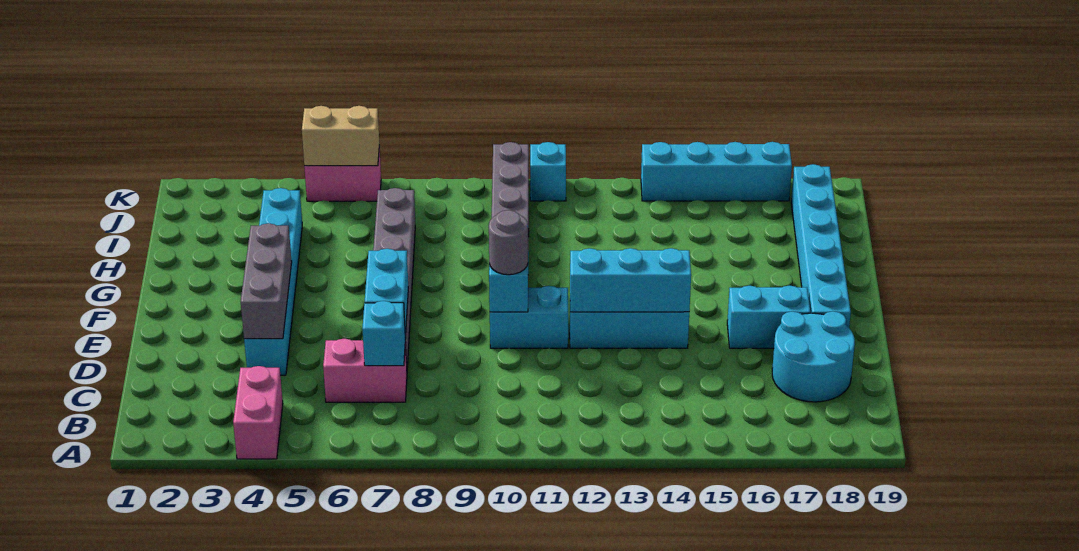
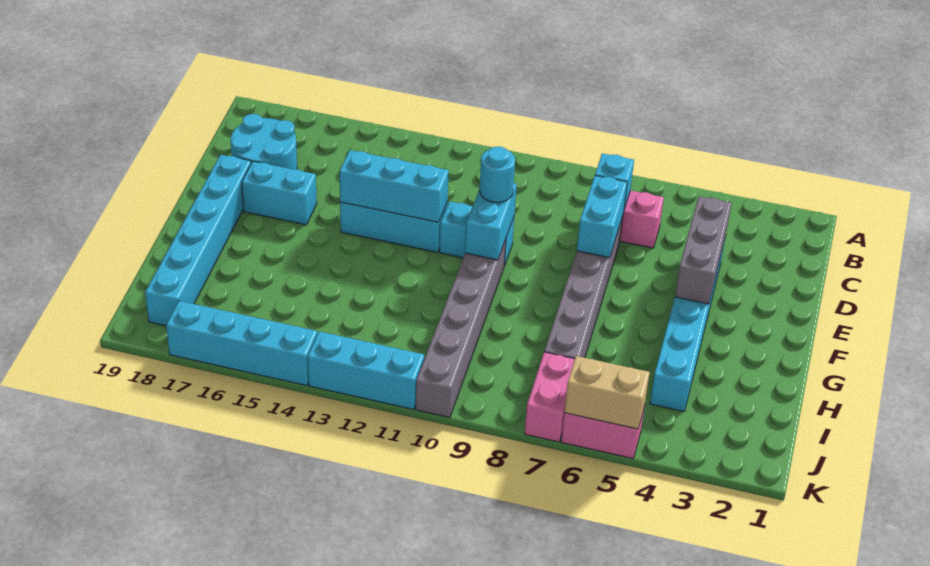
pink brick A4:B4 level 1 -> pink brick J7:K7 level 1
grey round brick E10 level 3 -> cyan round brick E10 level 3
cyan brick K11 level 1 -> cyan brick K11:K13 level 1

